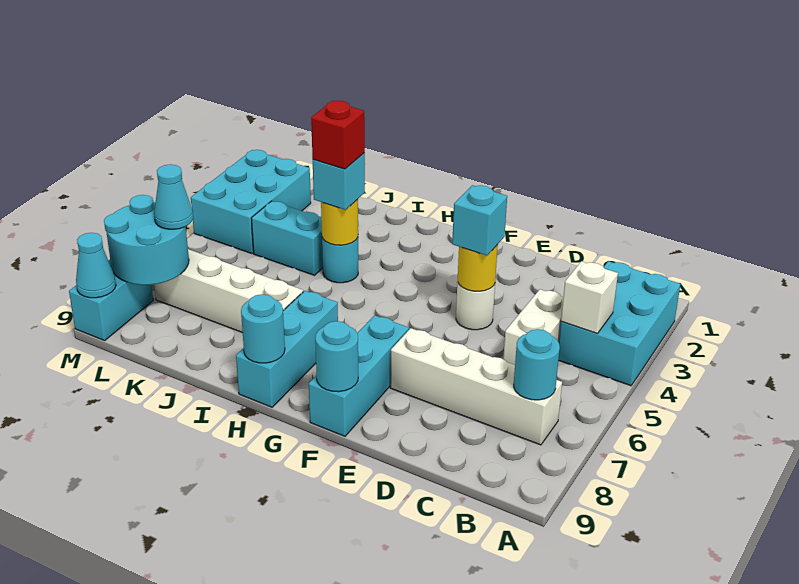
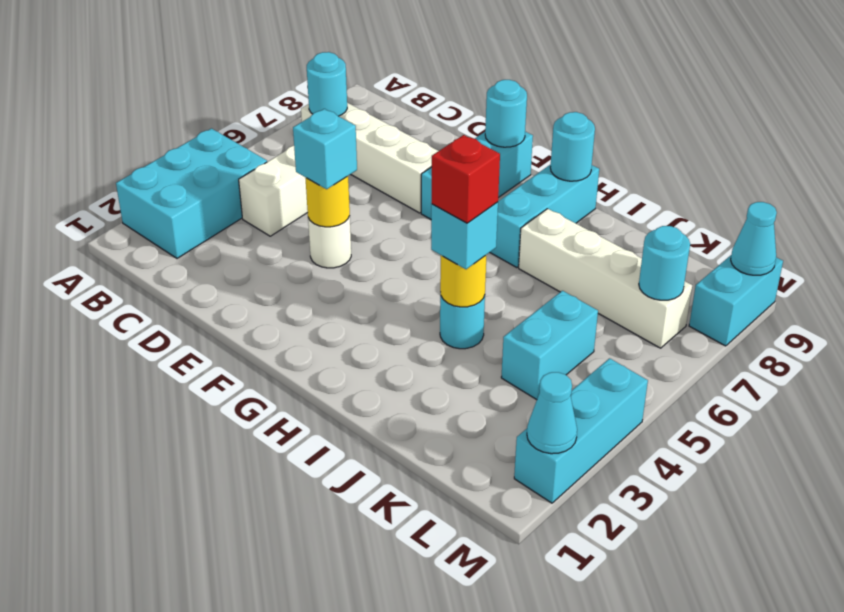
white brick B4 level 2 -> none
cyan brick J4:K4 level 1 -> cyan brick K4:K5 level 1
cyan brick L2:M4 level 1 -> cyan brick M2:M4 level 1
cyan round brick L7:M8 level 2 -> cyan round brick L7 level 2
cyan cone L7 level 3 -> cyan cone M2 level 2

